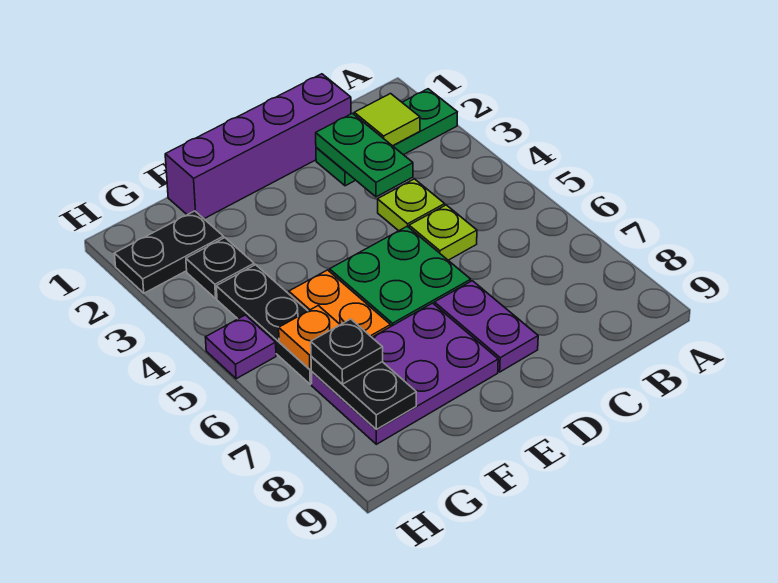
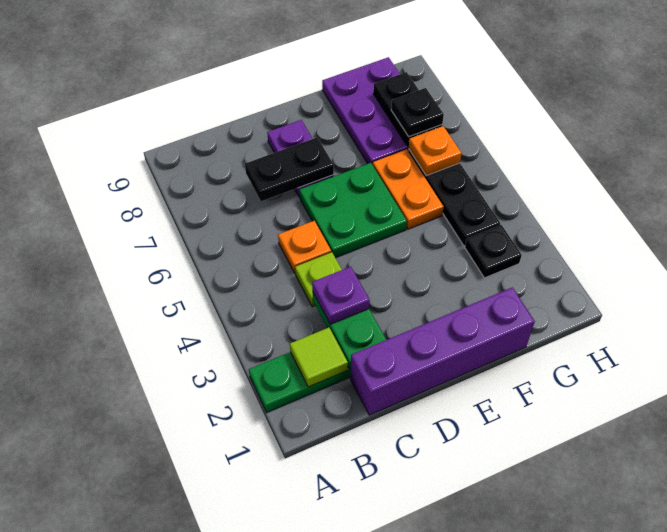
lime plate C5 level 1 -> orange plate C5 level 1
purple plate E7:G8 level 1 -> purple plate F7:G9 level 1
black plate G2:H2 level 1 -> black plate C7:D7 level 2
purple plate H5 level 1 -> purple plate C3 level 3

